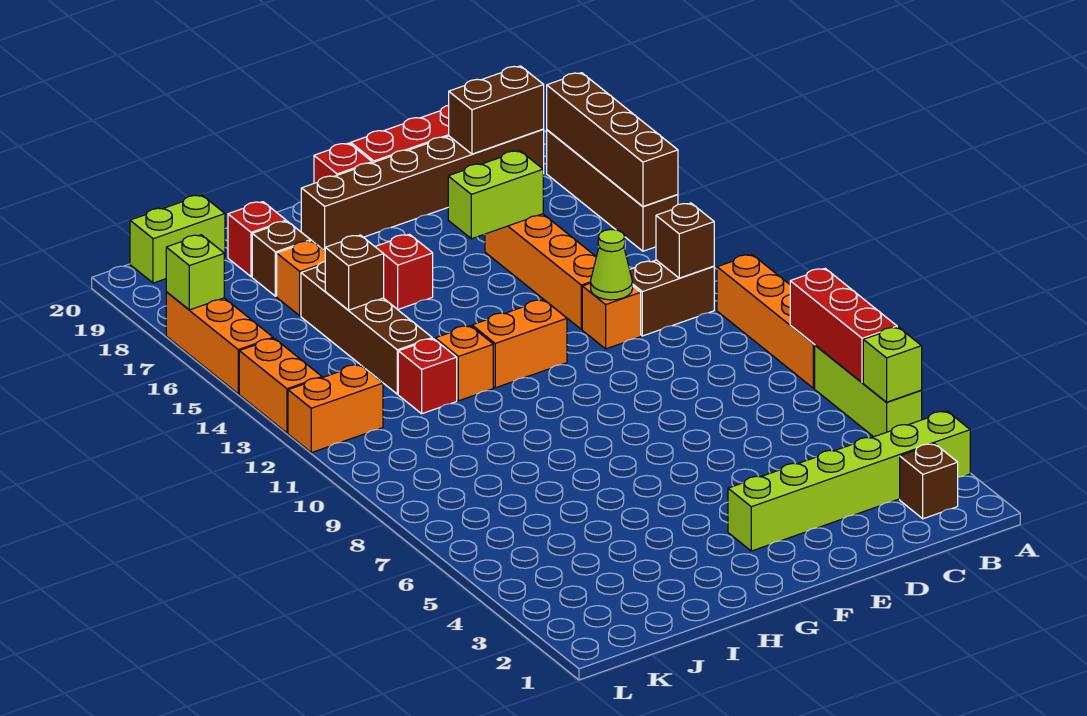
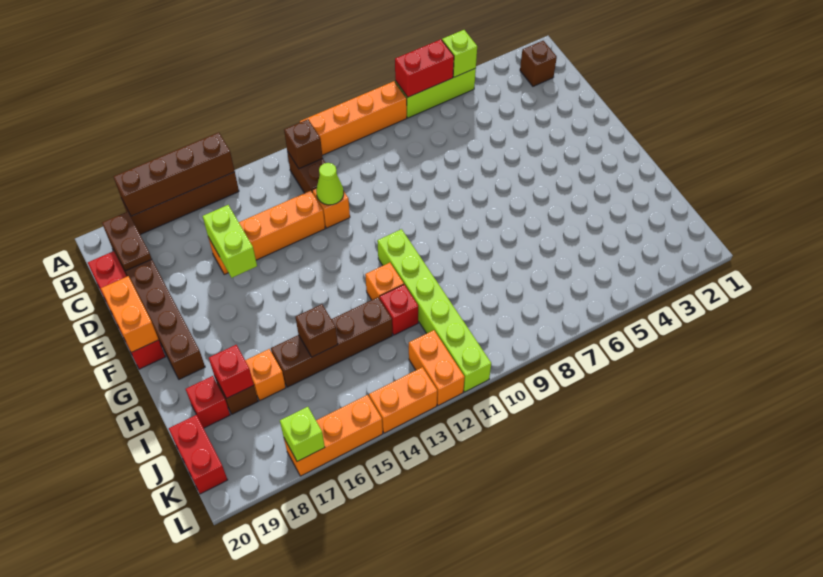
lime brick A3:F3 level 1 -> lime brick G11:L11 level 1
red brick A6:A8 level 2 -> red brick A6:A7 level 2
brown brick B19:C19 level 2 -> brown plate B19:C19 level 2
orange brick F12:G12 level 1 -> orange brick E20:F20 level 2
red brick G16 level 1 -> red brick I18 level 2
lime brick J20:K20 level 1 -> red brick J20:K20 level 1

